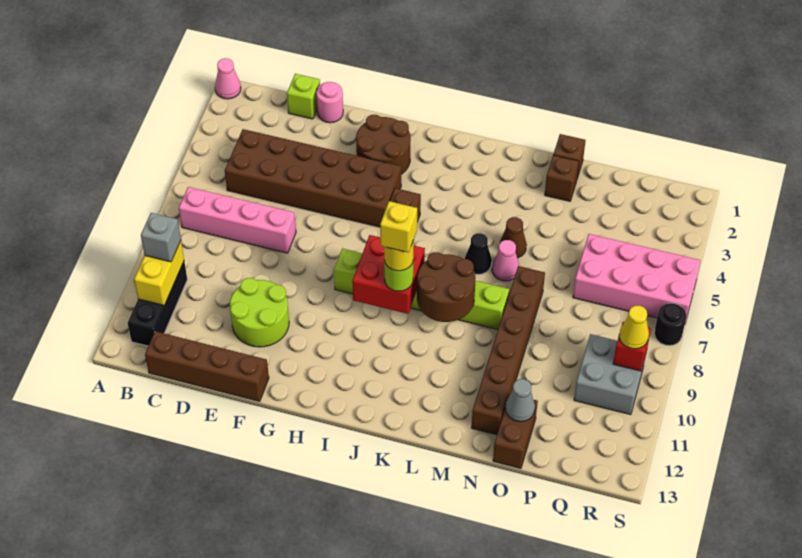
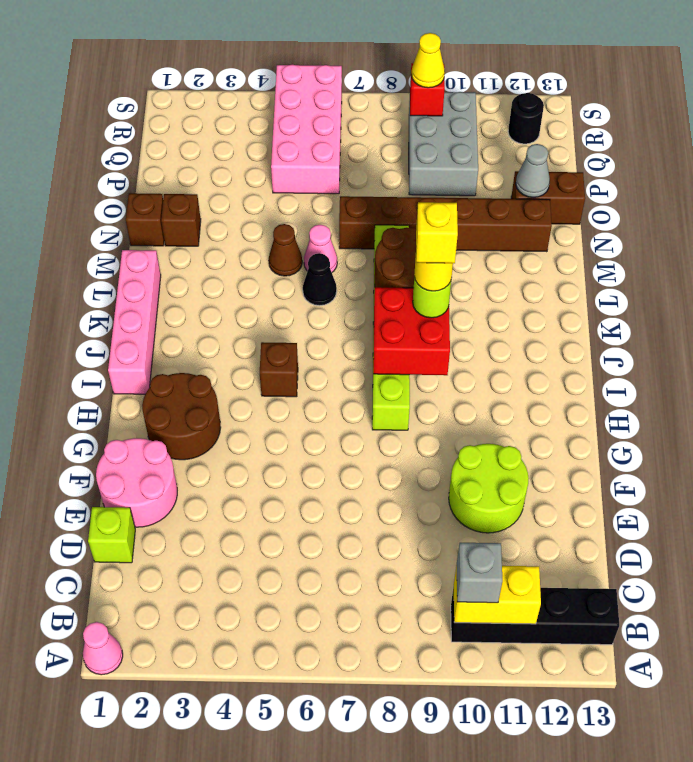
pink brick B7:E7 level 1 -> pink brick I1:L1 level 1
black brick B10:B12 level 1 -> black brick B10:B13 level 1
brown brick C4:H5 level 1 -> none
brown brick C13:F13 level 1 -> none
pink round brick E1 level 1 -> pink round brick E1:F2 level 1
grey brick Q9:R10 level 1 -> grey brick P9:R10 level 1
black round brick S7 level 1 -> black round brick R12 level 1

